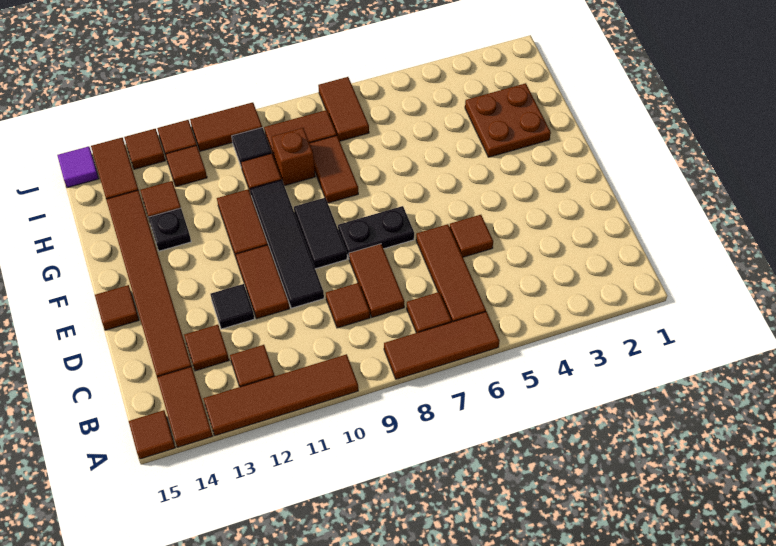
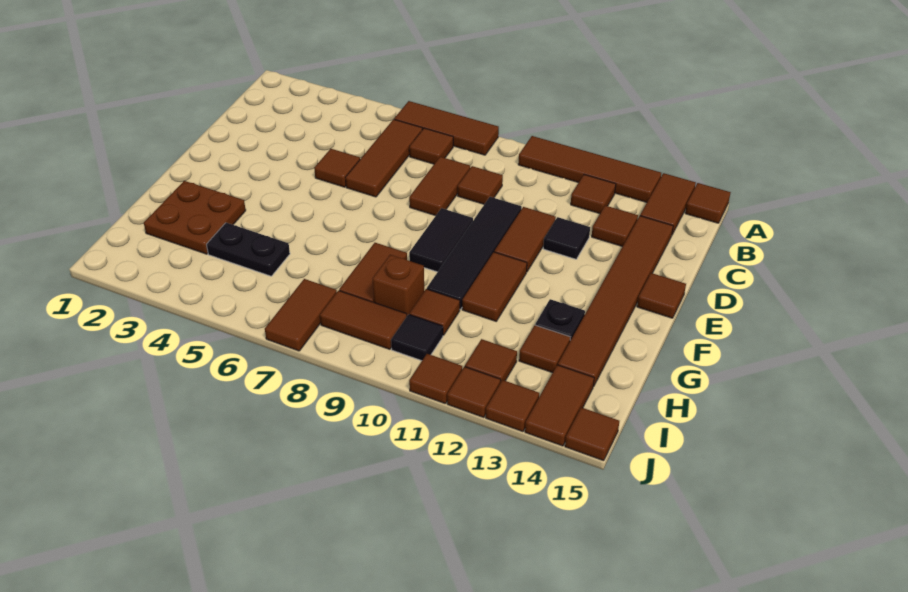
black plate E7:E8 level 1 -> black plate H4:H5 level 1
brown tile J10:J11 level 1 -> brown tile J11 level 1
purple tile J15 level 1 -> brown tile J15 level 1

